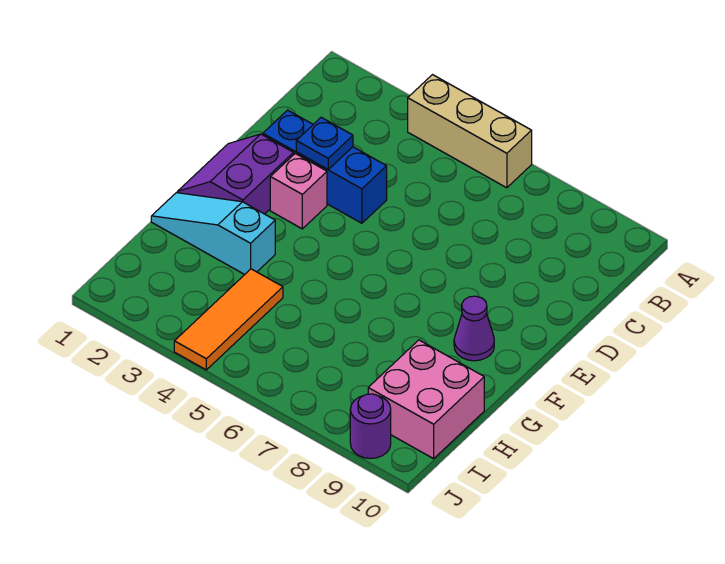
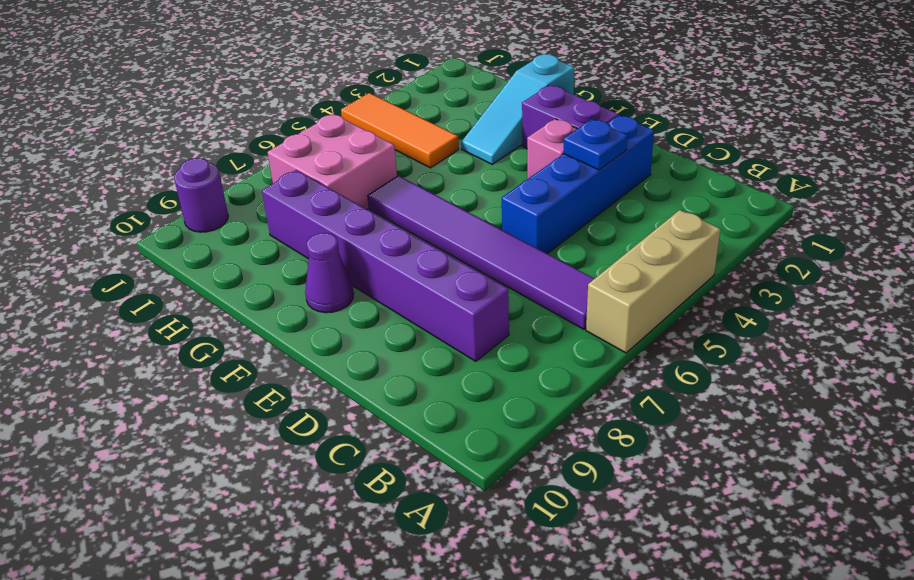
none -> purple tile B6:G6 level 1
none -> purple brick C8:H8 level 1
blue brick D2:D4 level 1 -> blue brick D2:D5 level 1
cyan slope G1:G3 level 1 top 3 -> cyan slope G1:G3 level 1 top 1
pink brick H9:I10 level 1 -> pink brick H6:I7 level 1

